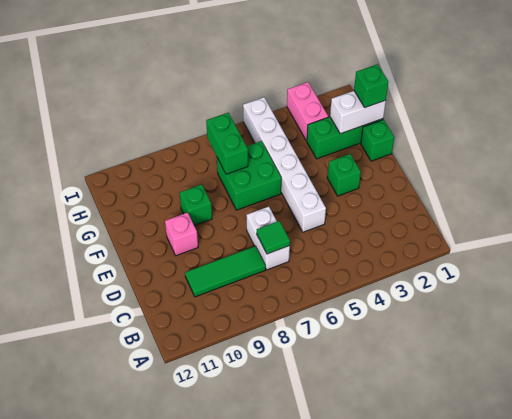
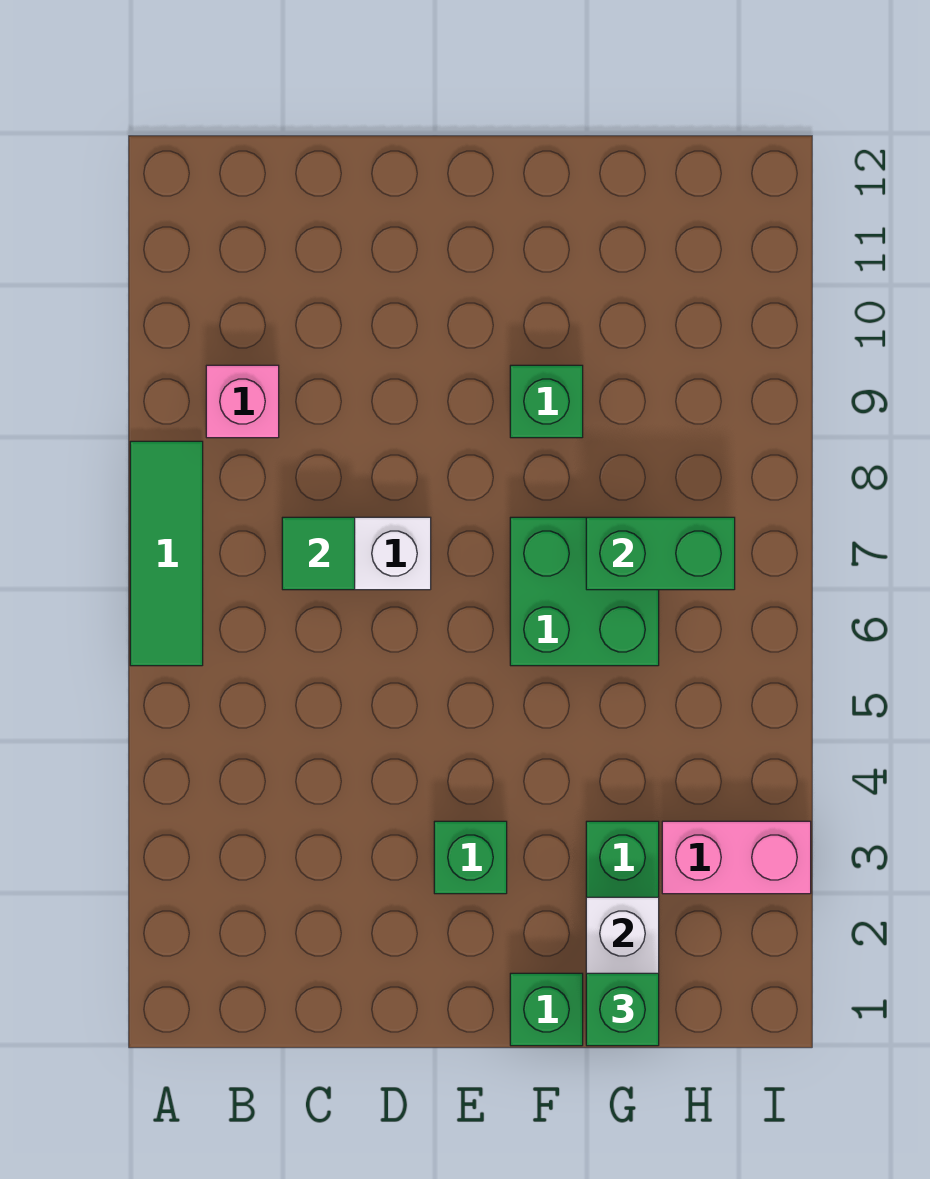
green tile C8:C10 level 1 -> green tile A6:A8 level 1
white brick D5:I5 level 1 -> none
pink brick E10 level 1 -> pink brick B9 level 1

